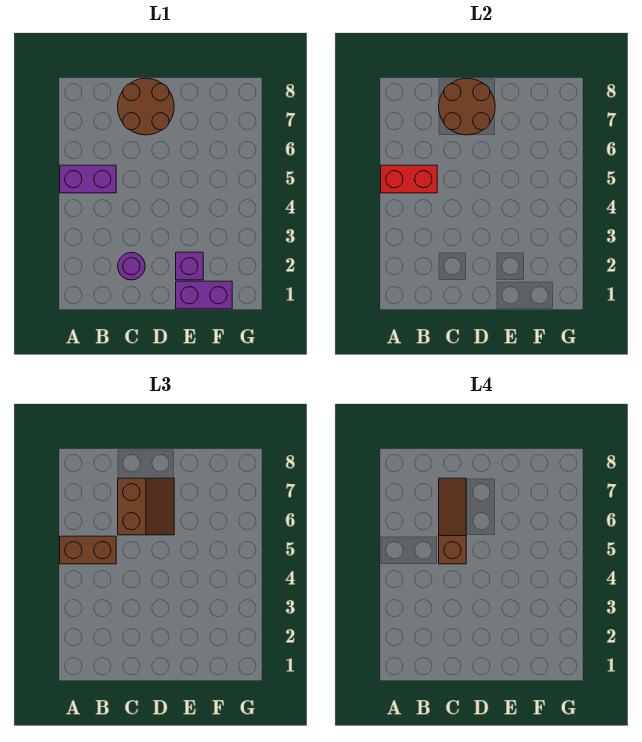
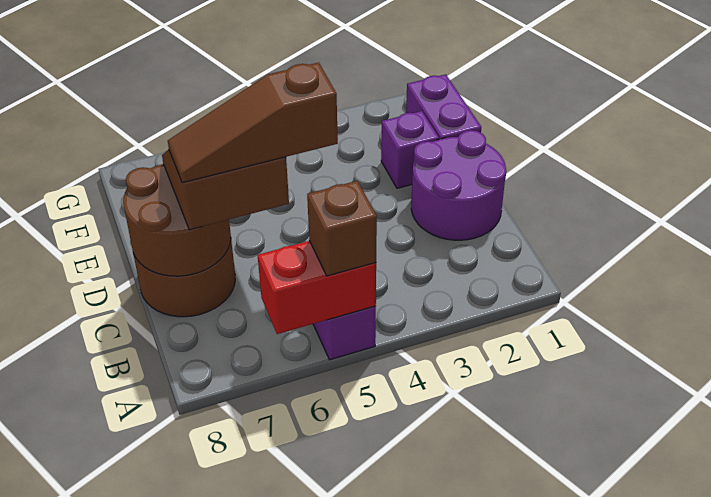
red brick A5:B5 level 2 -> red brick A5:A6 level 2
brown brick A5:B5 level 3 -> brown brick A5 level 3
purple round brick C2 level 1 -> purple round brick C1:D2 level 1

